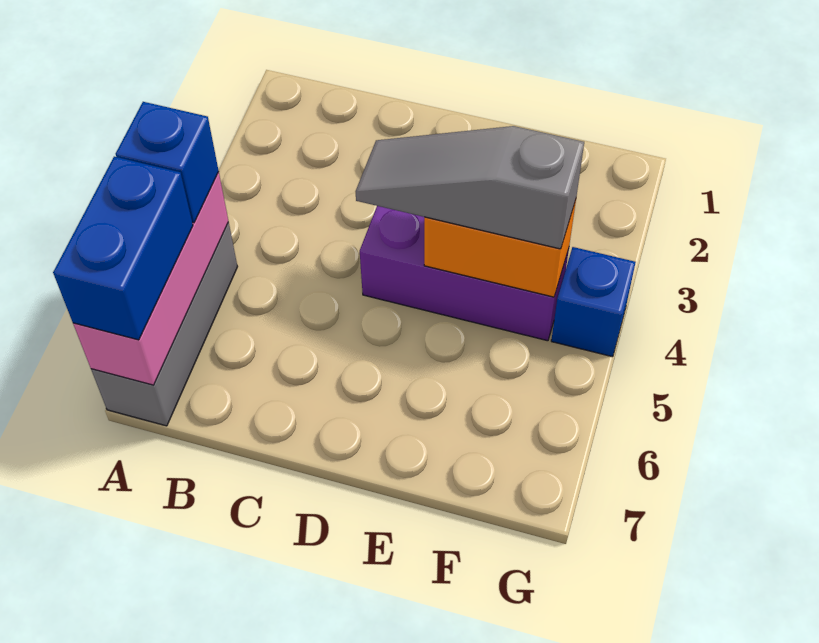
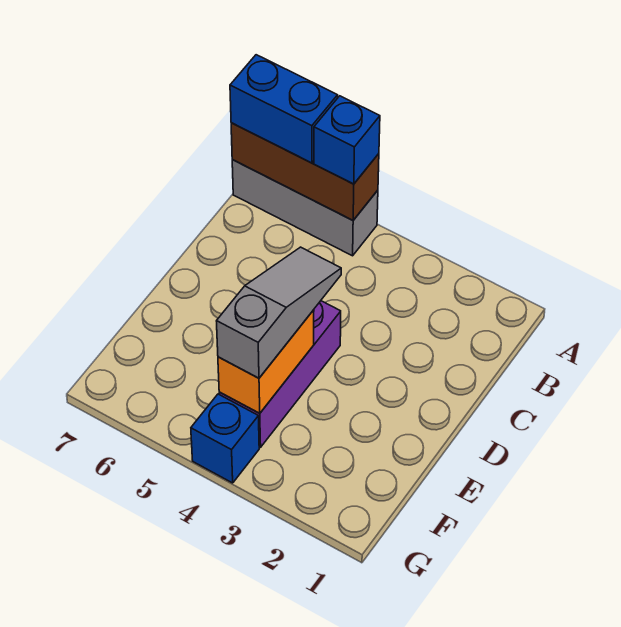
pink brick A5:A7 level 2 -> brown brick A5:A7 level 2

